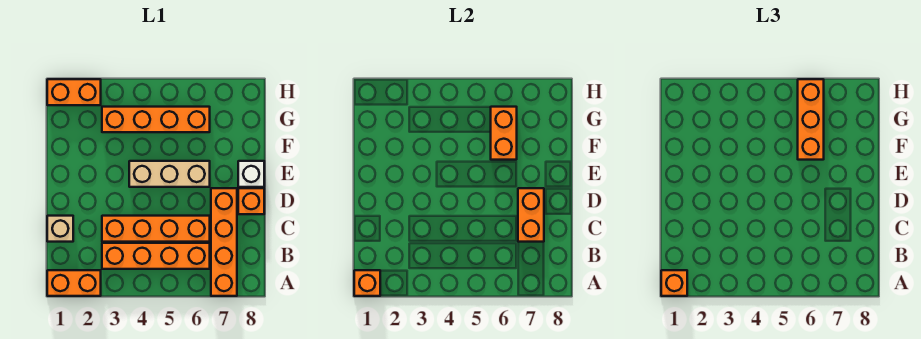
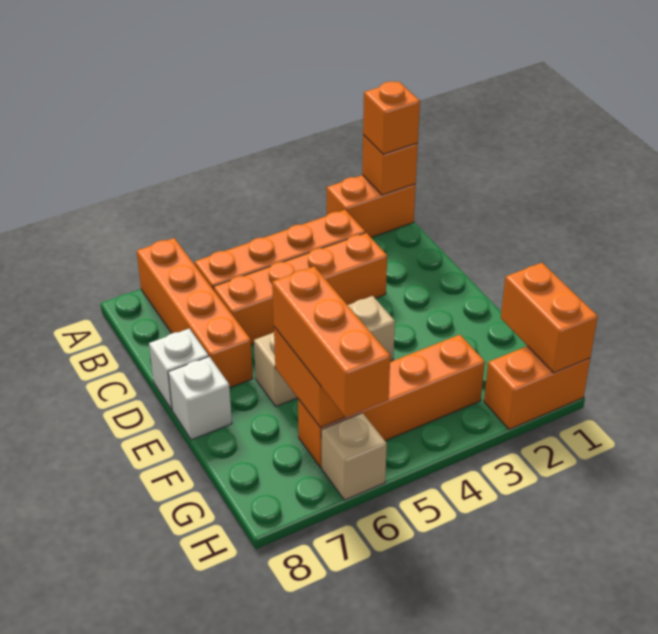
tan brick C1 level 1 -> tan brick H6 level 1
orange brick C7:D7 level 2 -> orange brick G1:H1 level 2
orange brick D8 level 1 -> white brick D8 level 1

